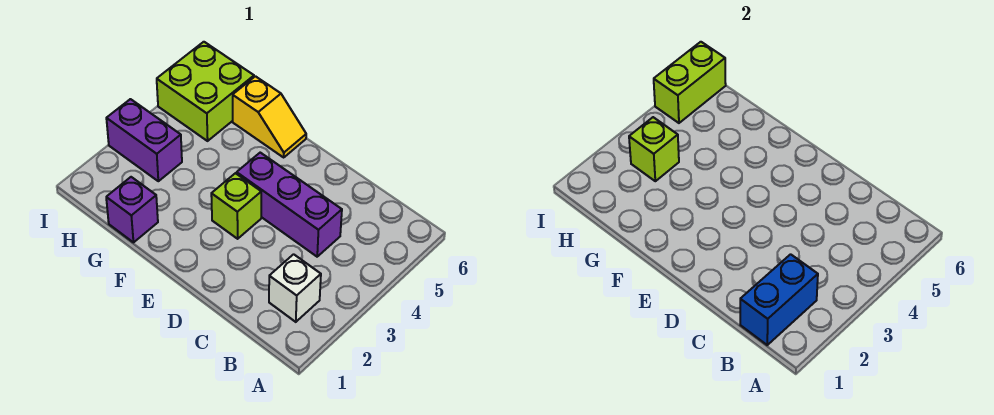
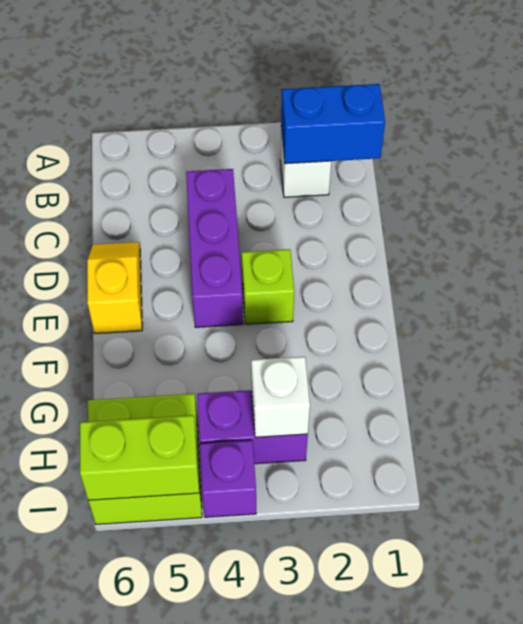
yellow slope F6:G6 level 1 top G -> yellow slope D6:E6 level 1 top E
purple brick G1 level 1 -> purple brick I4 level 1
purple brick H3:I3 level 1 -> purple brick H3:H4 level 1
lime brick H3 level 2 -> white brick H3 level 2

